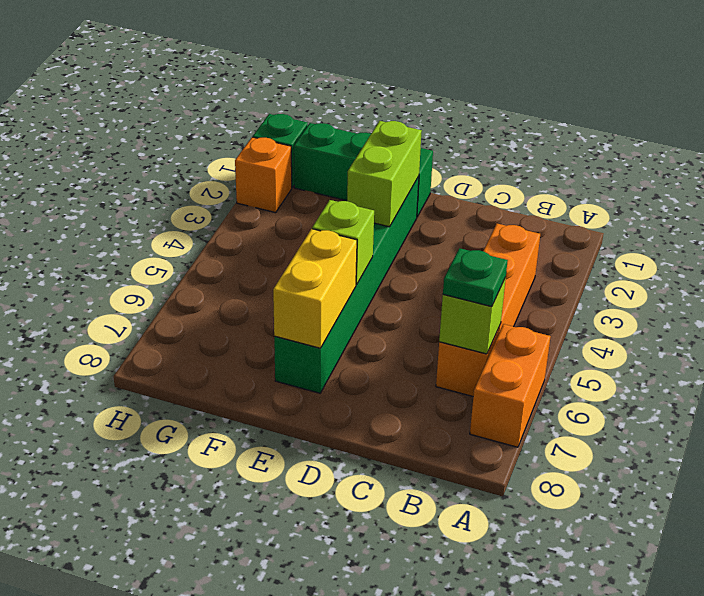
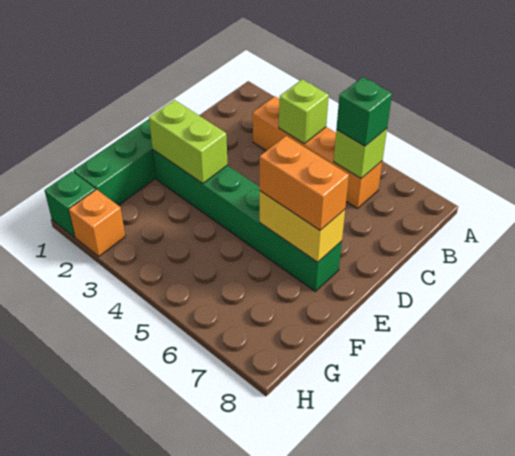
orange brick A6:A7 level 1 -> orange brick E6:E7 level 3
green plate B6 level 3 -> green brick B6 level 3
lime brick E5 level 2 -> lime brick B4 level 2

